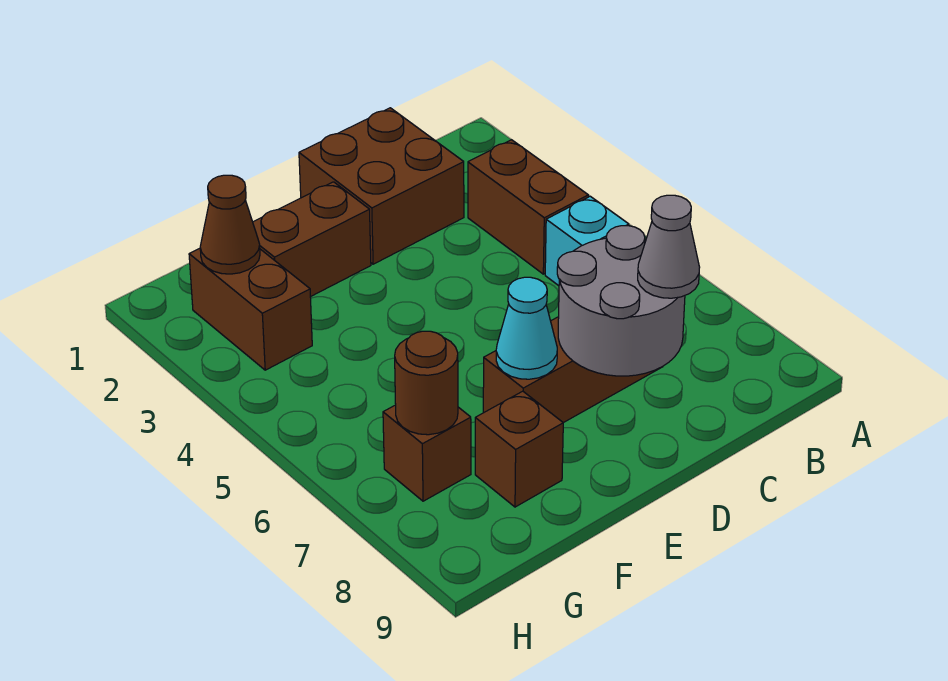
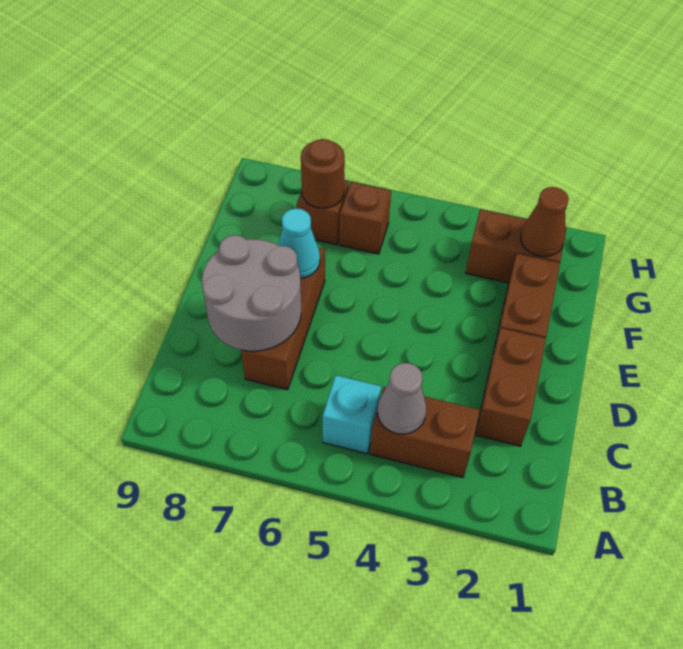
brown brick C1:D2 level 1 -> brown brick C2:D2 level 1
grey cone C8 level 3 -> grey cone B4 level 2
brown brick F8 level 1 -> brown brick G6 level 1

